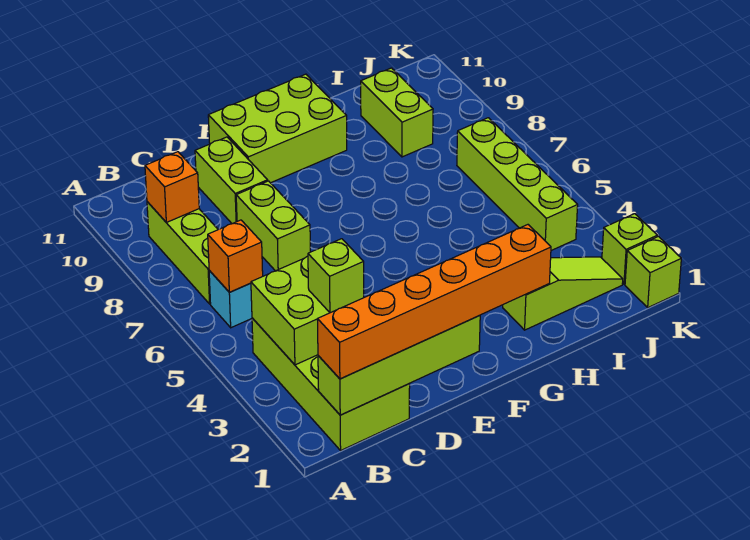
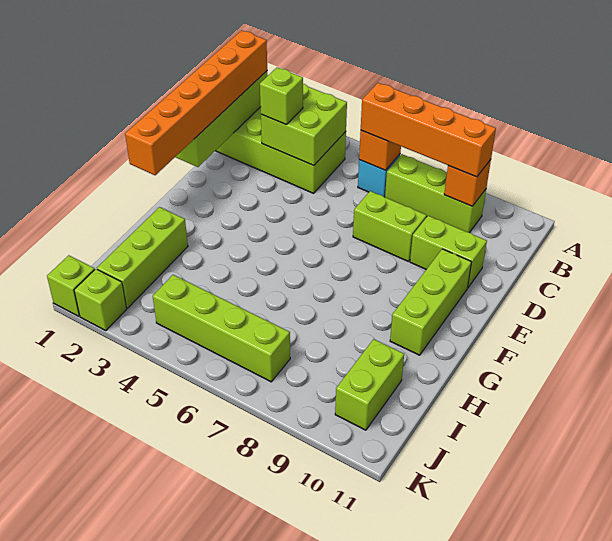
none -> orange brick B6:B9 level 3
lime brick E10:G11 level 1 -> lime brick E10:G10 level 1
lime slope H2:J2 level 1 top H -> lime brick H2:J2 level 1
lime brick I9:I10 level 1 -> lime brick I10:J10 level 1

